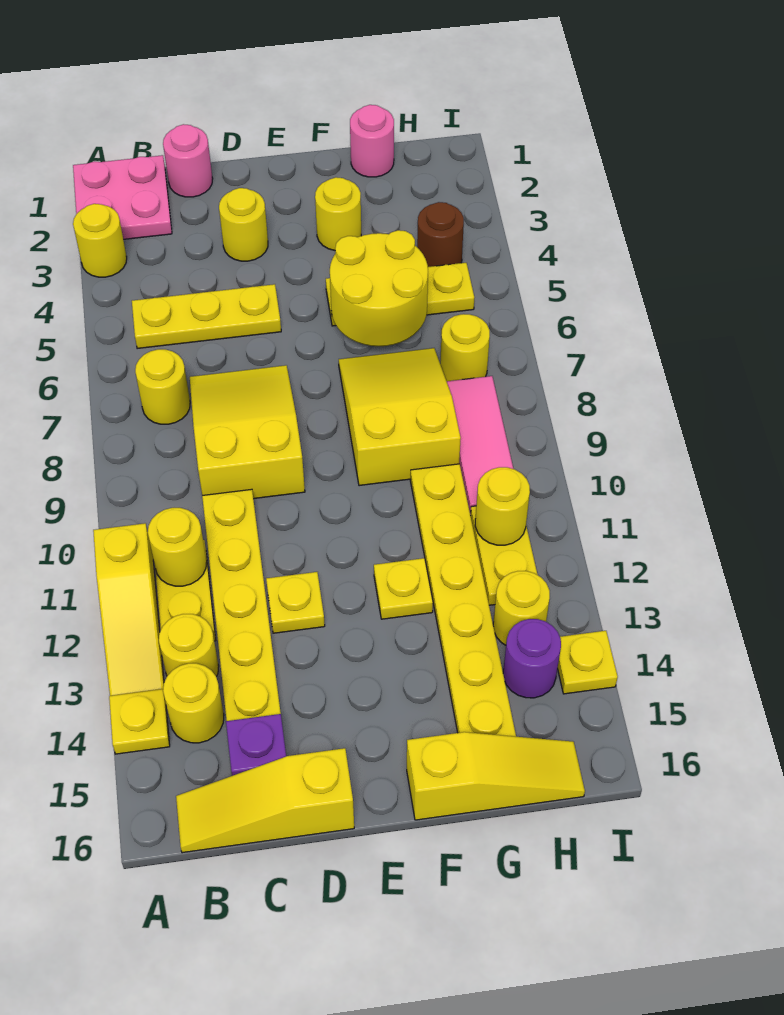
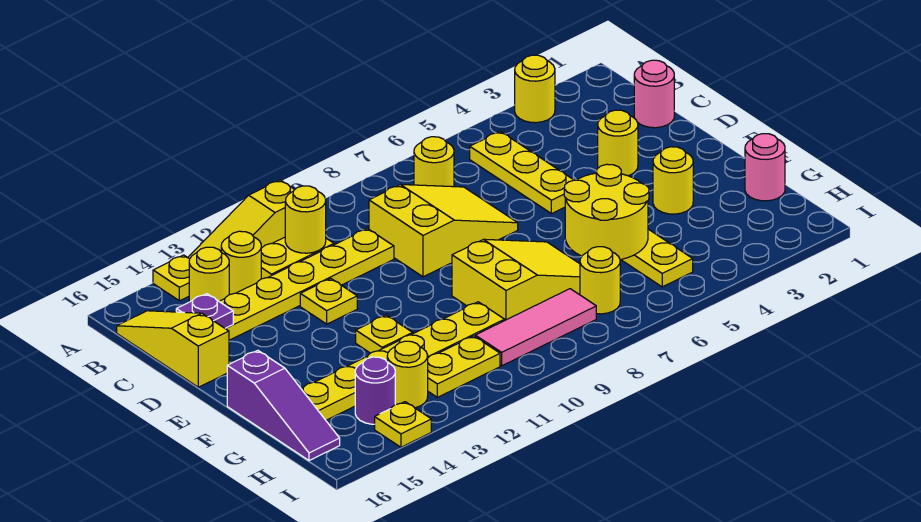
pink plate A1:B2 level 1 -> none
yellow slope F16:H16 level 1 top F -> purple slope F16:H16 level 1 top F
brown round brick H4 level 1 -> none
yellow round brick H11 level 2 -> none

